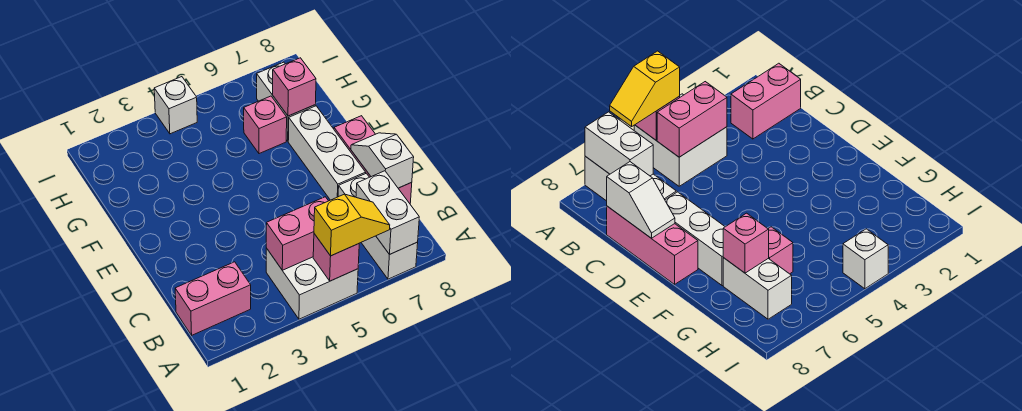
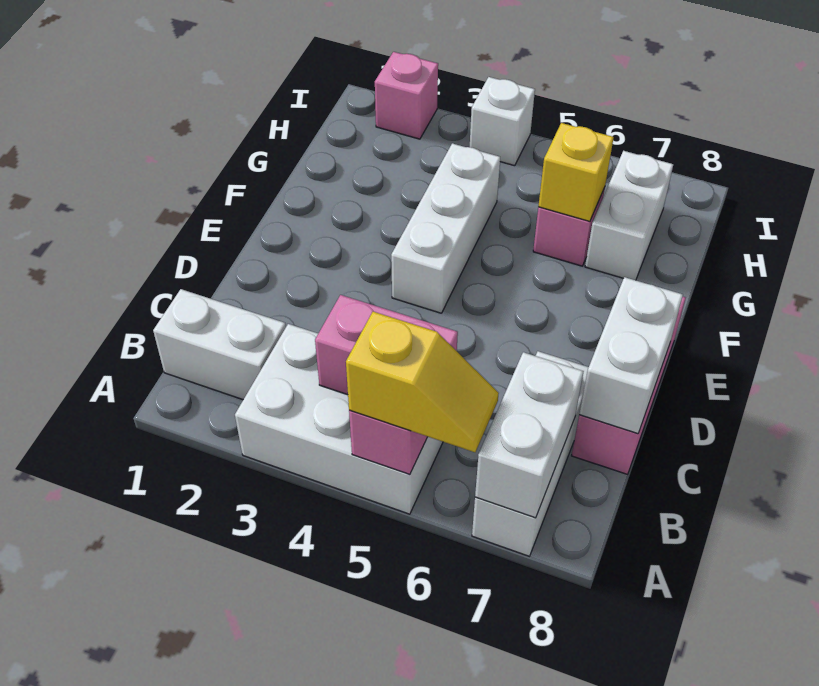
white brick A4:B5 level 1 -> white brick A3:B5 level 1
pink brick B1:B2 level 1 -> white brick B1:B2 level 1
white slope C8:D8 level 2 top C -> white brick C8:D8 level 2
white brick D7:F7 level 1 -> white brick E4:G4 level 1
none -> yellow brick G6 level 2
pink brick G7 level 2 -> pink brick I2 level 1

